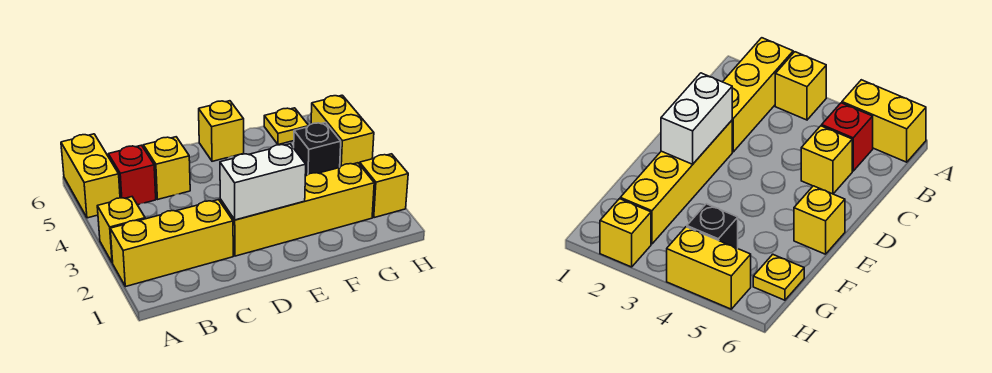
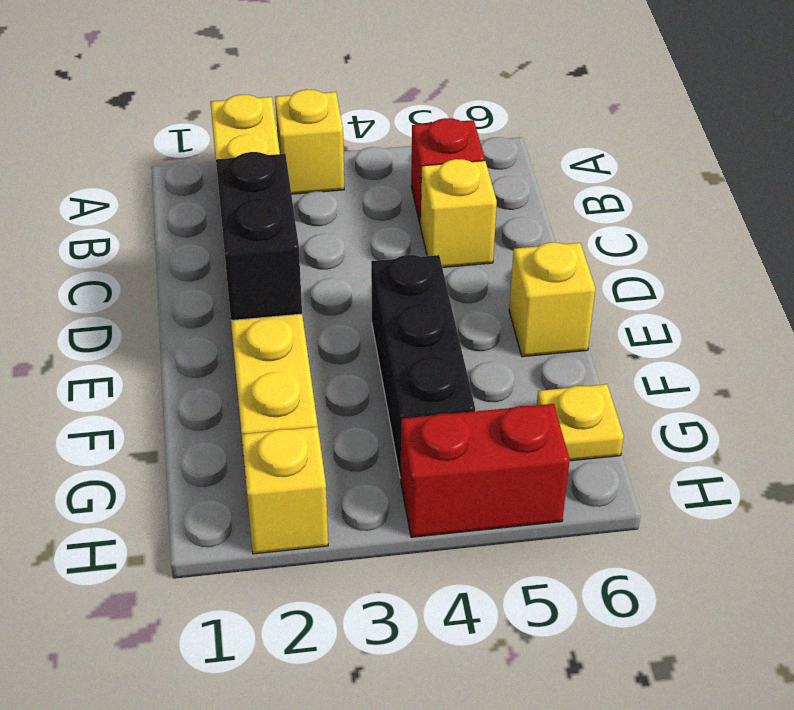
yellow brick A5:A6 level 1 -> none
white brick D2:E2 level 2 -> black brick D2:E2 level 2
black brick G4 level 1 -> black brick E4:G4 level 1
yellow brick H4:H5 level 1 -> red brick H4:H5 level 1

